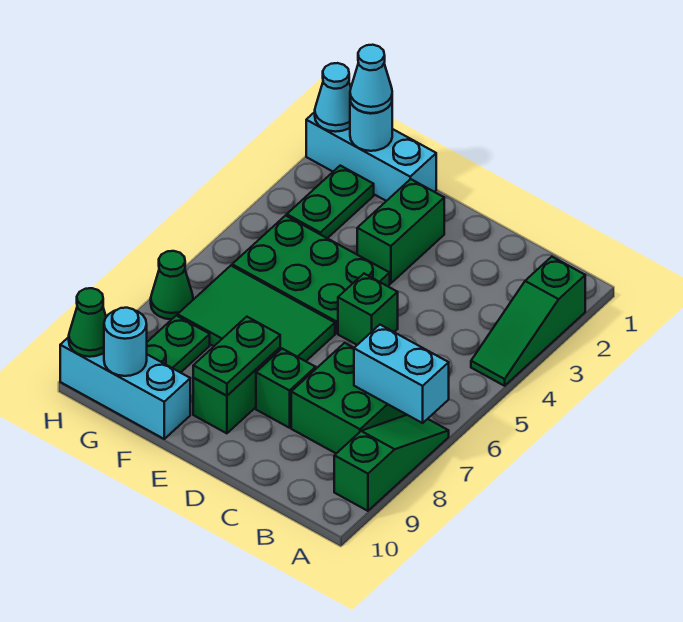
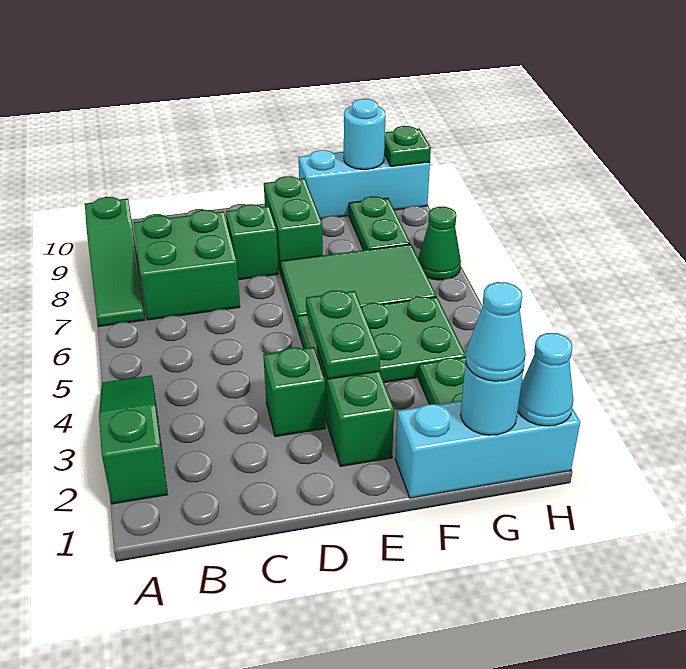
cyan brick A7:B7 level 2 -> none
green brick D5 level 1 -> green brick D3 level 1
green plate E8:E9 level 2 -> green plate E3:E4 level 2
green cone H10 level 2 -> green plate H10 level 2

